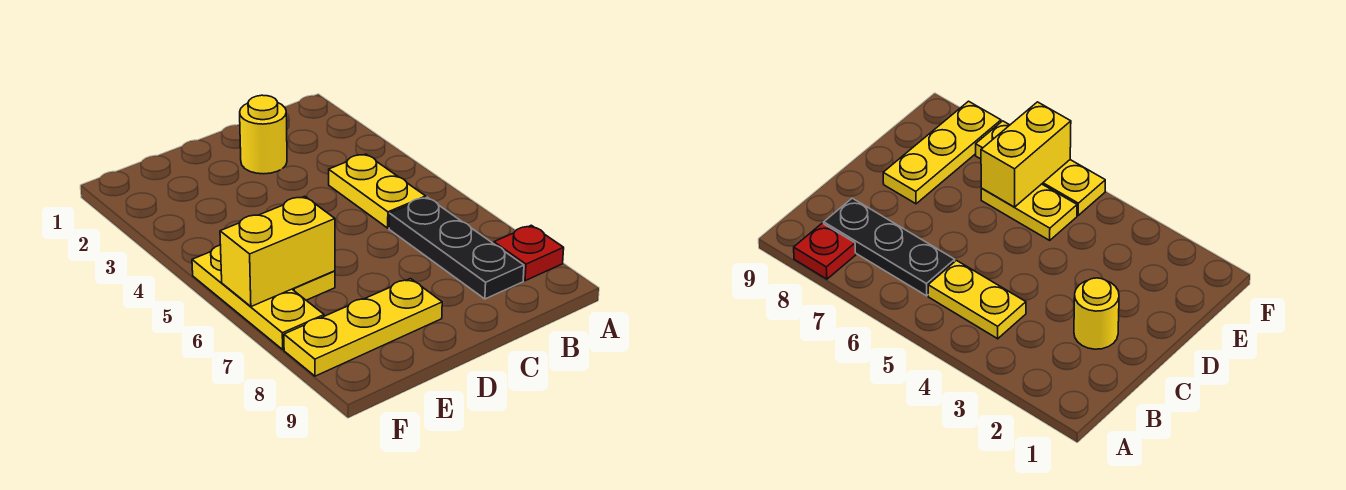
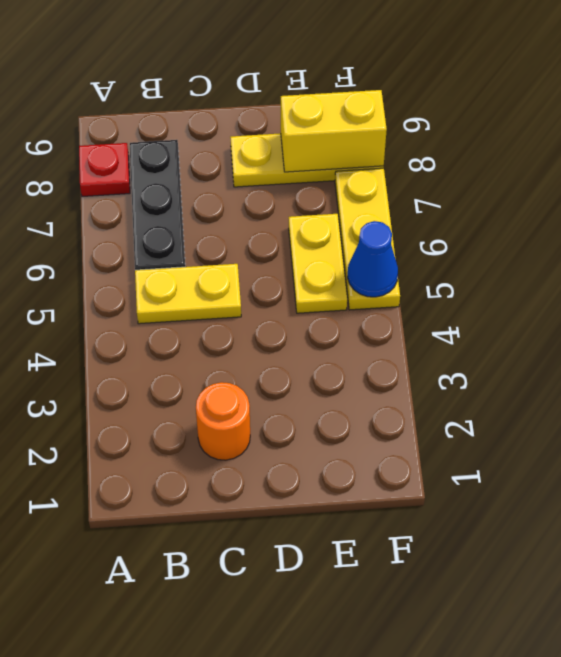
yellow plate B4:B5 level 1 -> yellow plate B5:C5 level 1
yellow round brick C2 level 1 -> orange round brick C2 level 1
yellow brick E6:F6 level 2 -> yellow brick E8:F8 level 2
none -> blue cone F5 level 2

